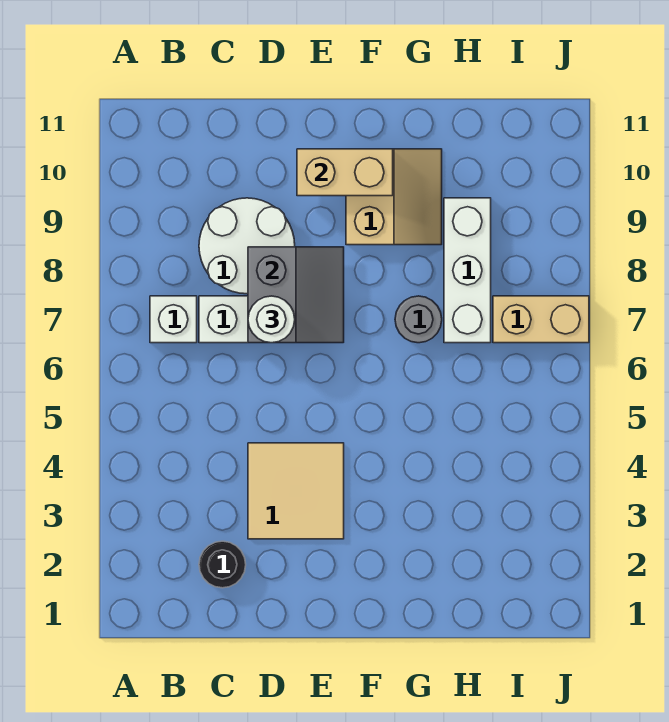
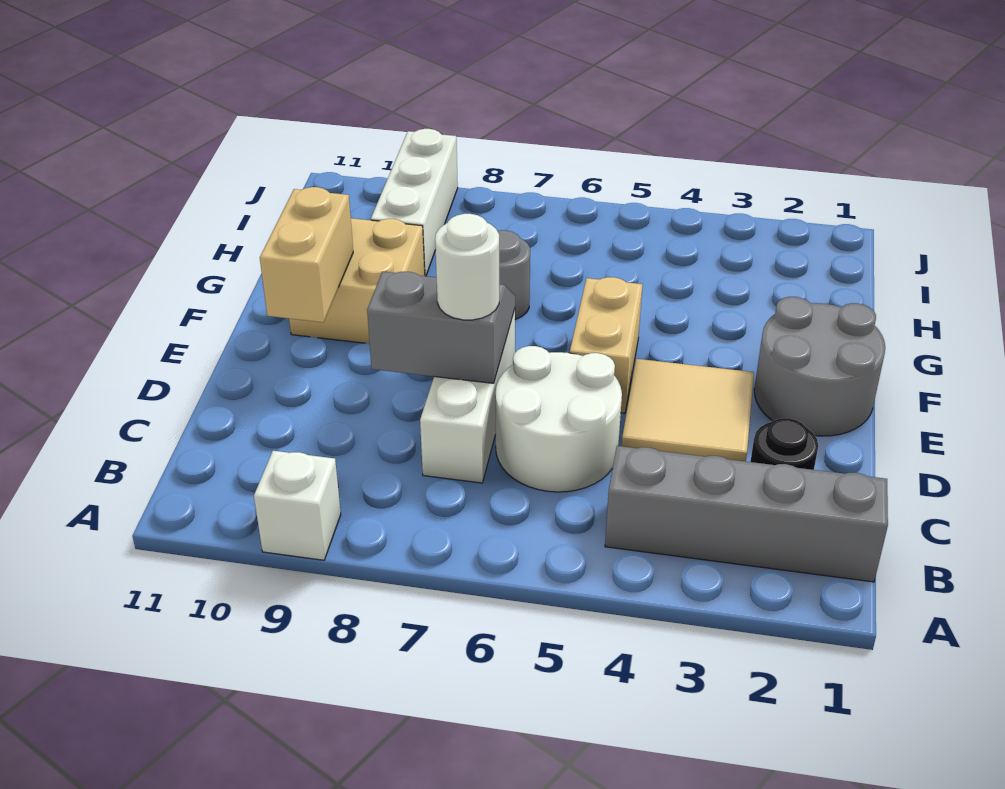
none -> grey brick B1:B4 level 1
white brick B7 level 1 -> white brick A9 level 1
white round brick C8:D9 level 1 -> white round brick C5:D6 level 1
none -> grey round brick E1:F2 level 1
tan slope F9:G10 level 1 top F -> tan brick F9:G10 level 1
white brick H7:H9 level 1 -> white brick H9:J9 level 1
tan brick I7:J7 level 1 -> tan brick E5:F5 level 1

